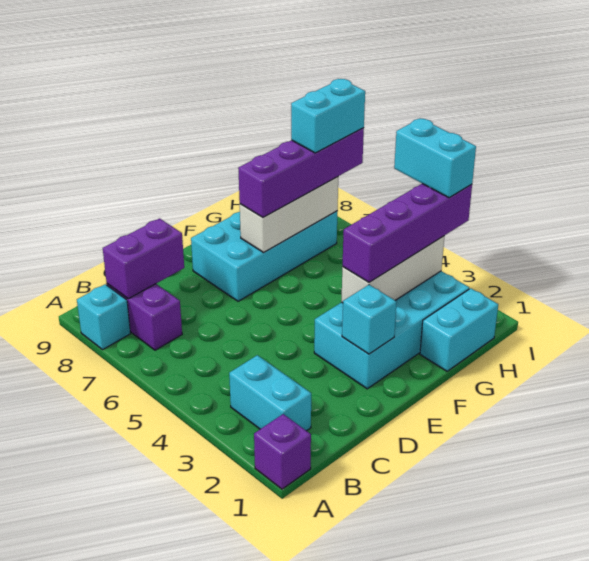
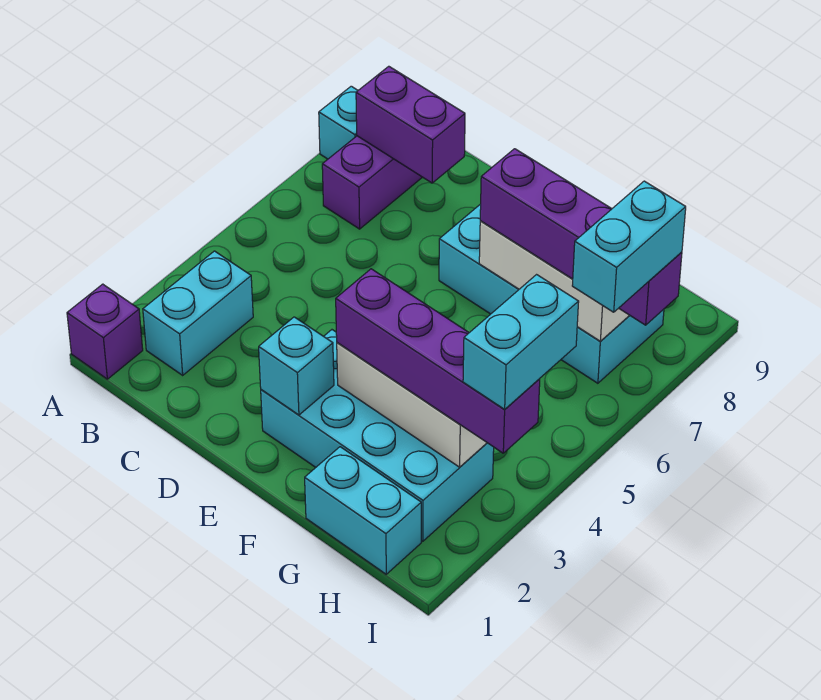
cyan brick H7:I7 level 4 -> cyan brick I6:I7 level 4

